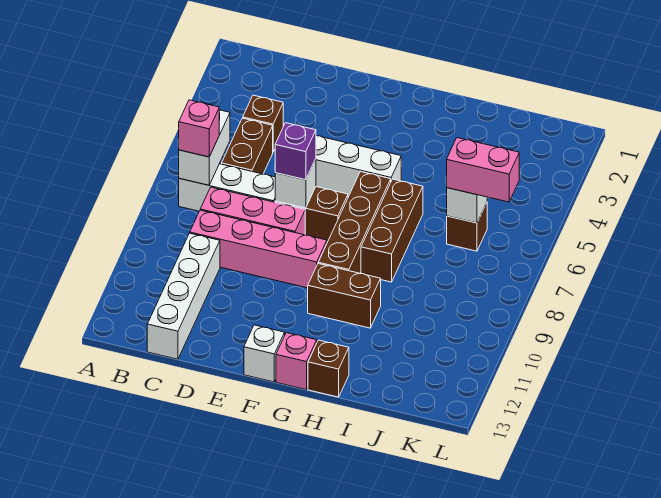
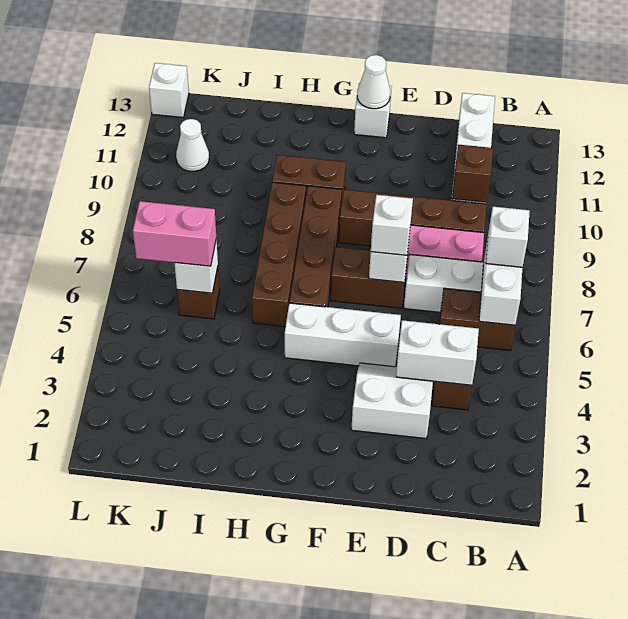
pink brick B7 level 3 -> white brick B7 level 3
none -> white brick C4:D4 level 2
brown brick C5:C6 level 1 -> brown brick B6:C6 level 1
pink brick C9:F9 level 1 -> brown brick C9:F9 level 1
none -> white slope D3:E4 level 1 top 3
purple brick E7 level 3 -> white brick E7 level 3
none -> white cone F13 level 2
pink brick G13 level 1 -> none
brown brick H6:H8 level 1 -> brown brick H6:H9 level 1
brown brick H13 level 1 -> brown brick C10 level 2
none -> white cone K11 level 1
none -> white brick L13 level 1

